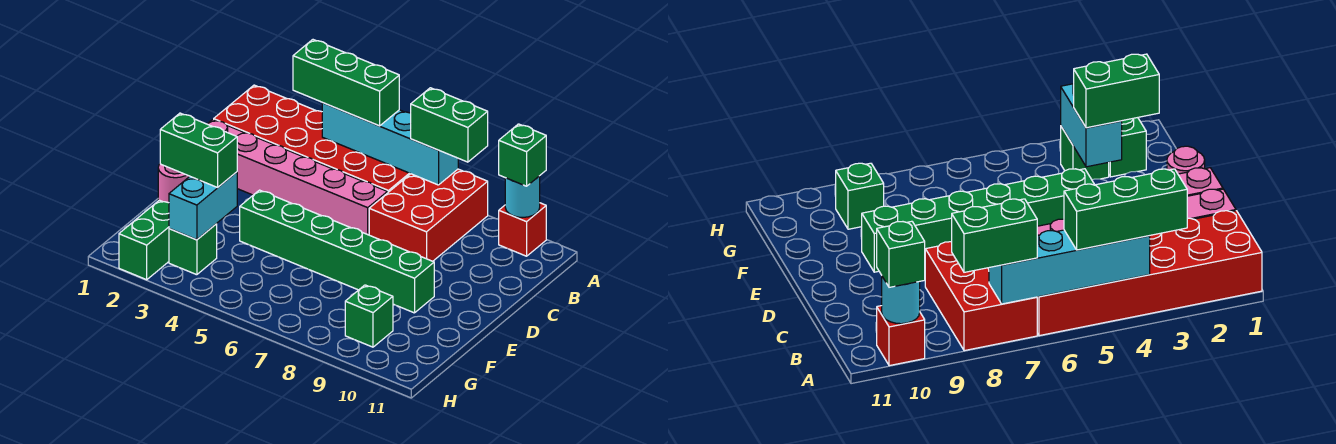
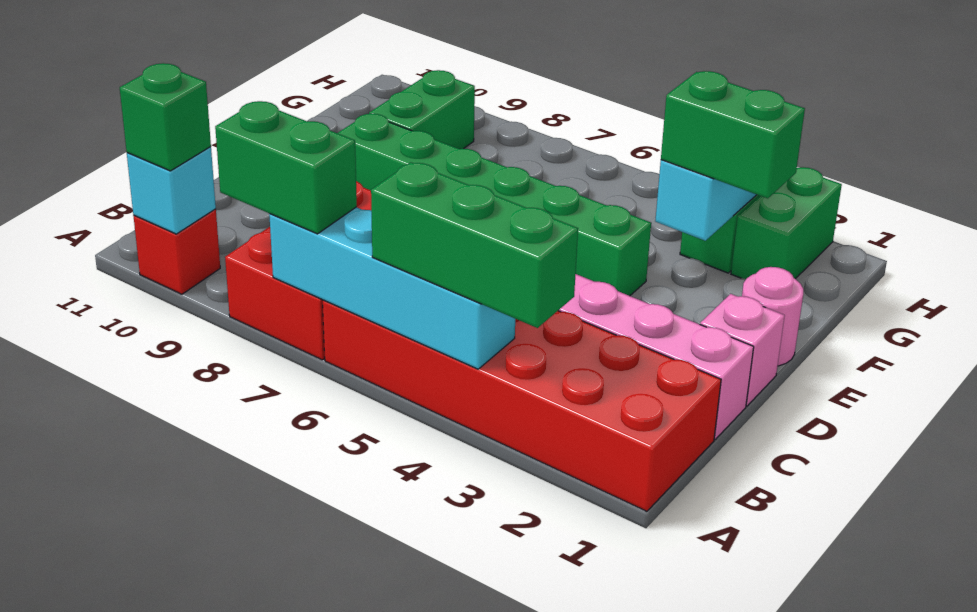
cyan round brick A10 level 2 -> cyan brick A10 level 2
green brick G9 level 1 -> green brick F9:G9 level 1

